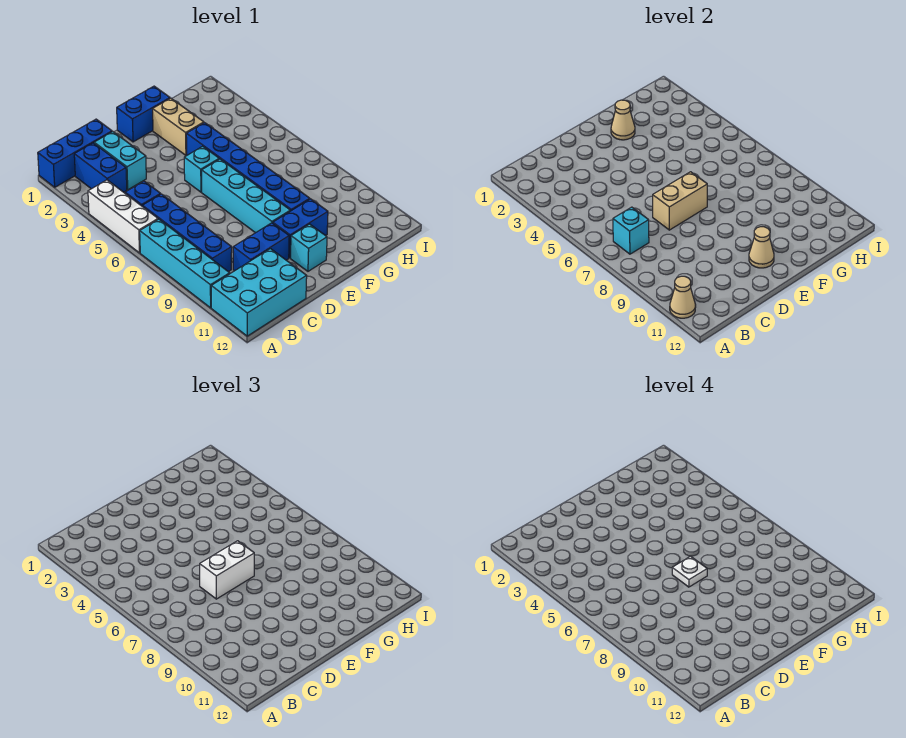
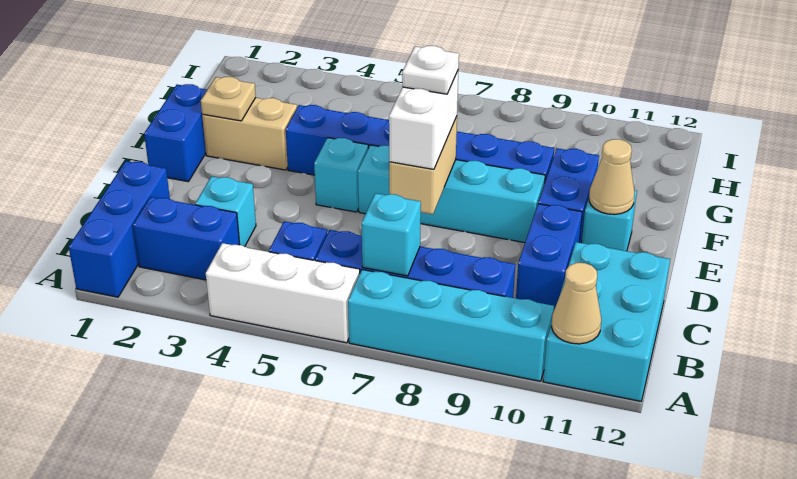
cyan brick C2:C3 level 1 -> cyan brick C3 level 1
tan cone F2 level 2 -> tan plate F2 level 2

